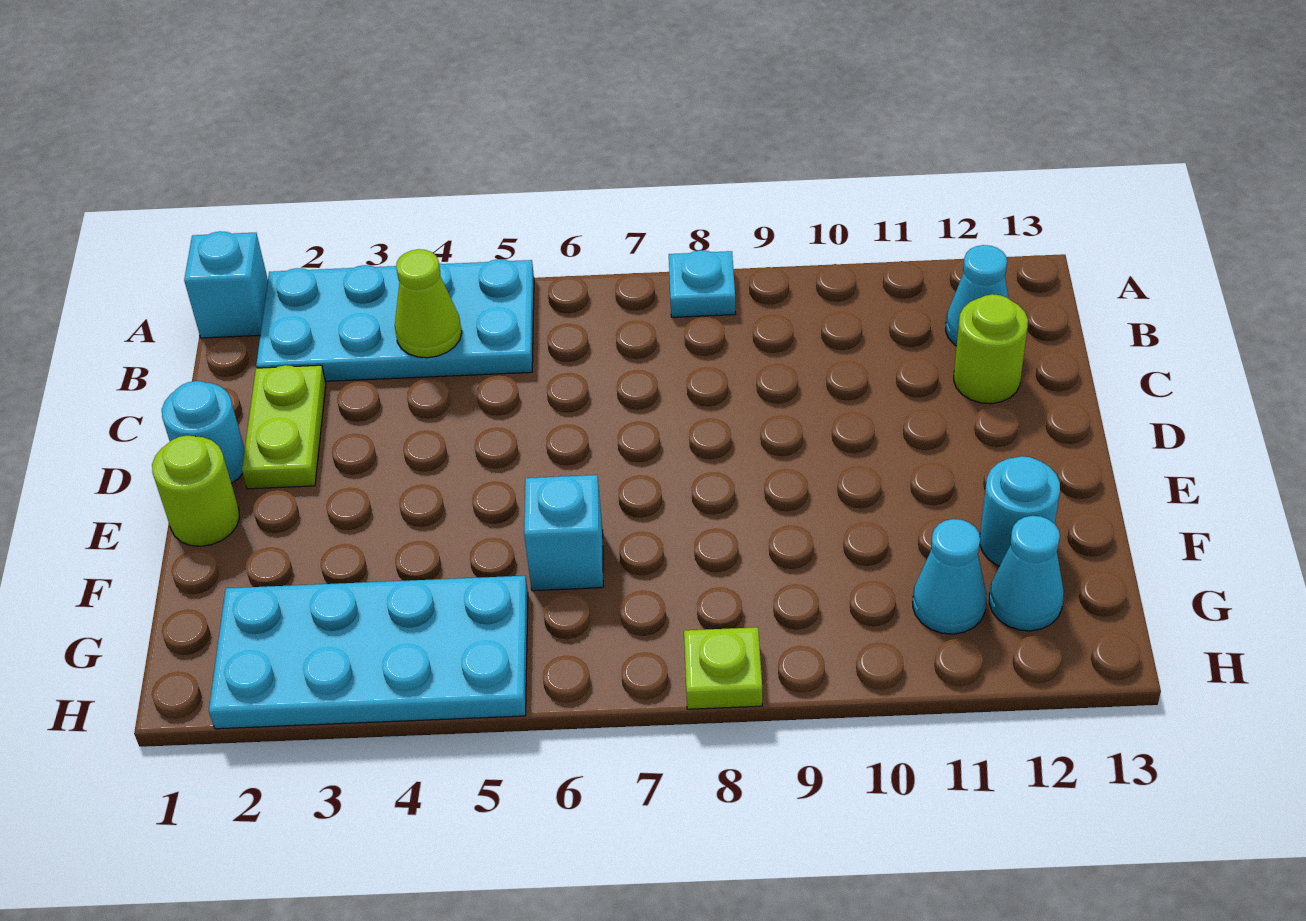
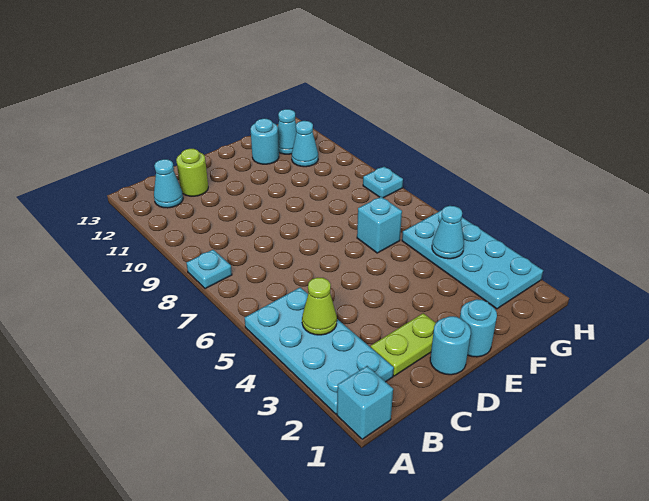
lime round brick E1 level 1 -> cyan round brick E1 level 1
none -> cyan cone G4 level 2
lime plate H8 level 1 -> cyan plate H8 level 1

